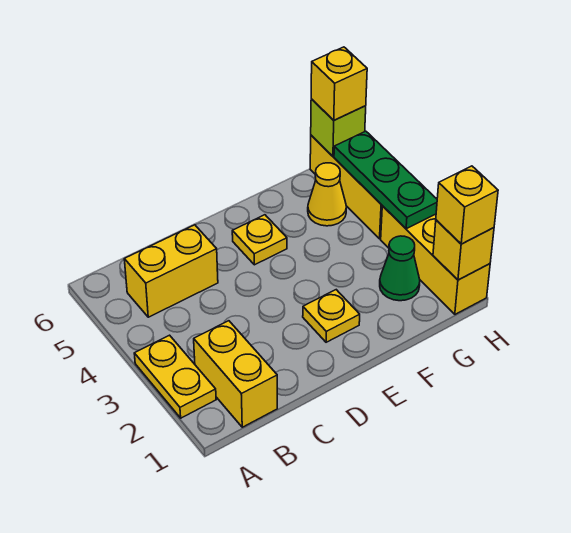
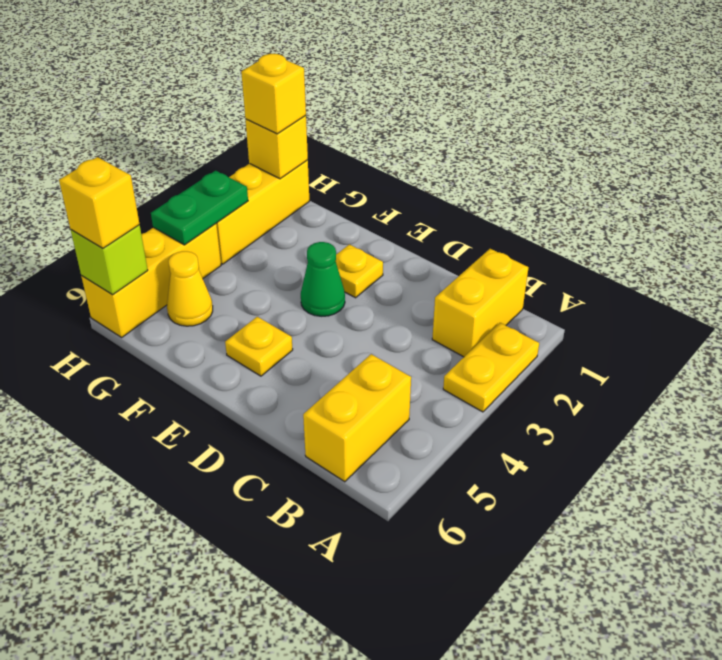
yellow brick B5:C5 level 1 -> yellow brick B5:B6 level 1
green cone G2 level 1 -> green cone E3 level 1
green plate H3:H5 level 2 -> green plate H3:H4 level 2

